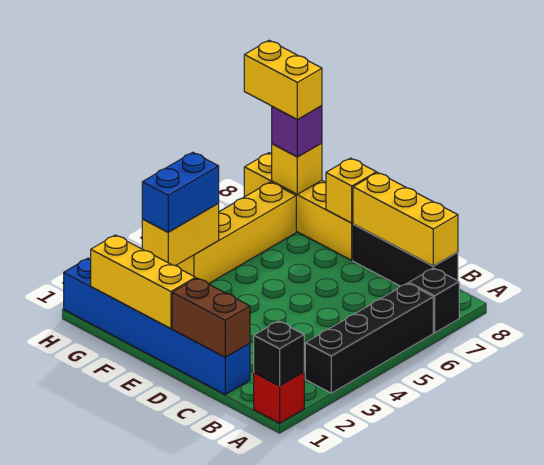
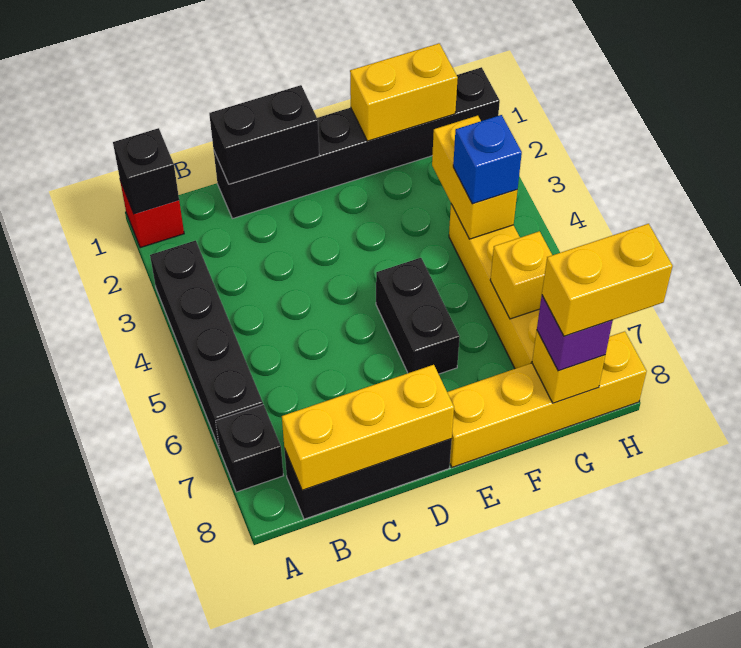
blue brick C1:H1 level 1 -> black brick C1:H1 level 1
brown brick C1:D1 level 2 -> black brick C1:D1 level 2
yellow brick E1:G1 level 2 -> yellow brick F1:G1 level 2
none -> black brick E5:E6 level 1
yellow brick E8 level 2 -> yellow brick G6 level 2
blue brick G3:G4 level 3 -> blue brick G4 level 3

